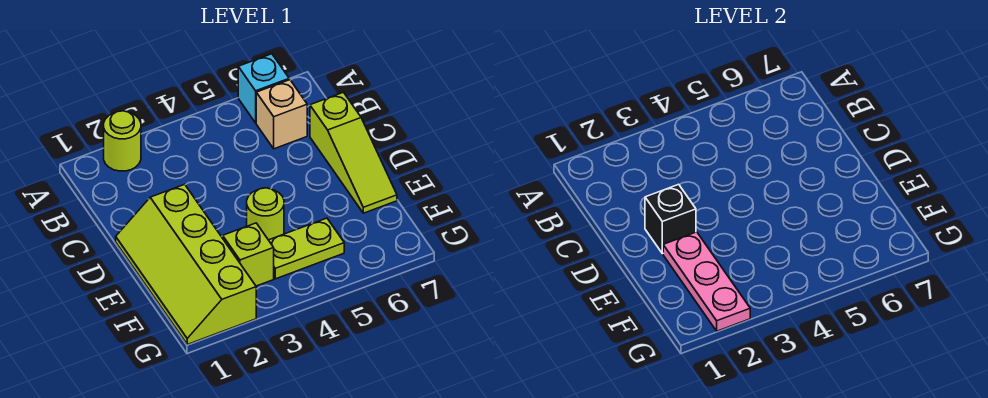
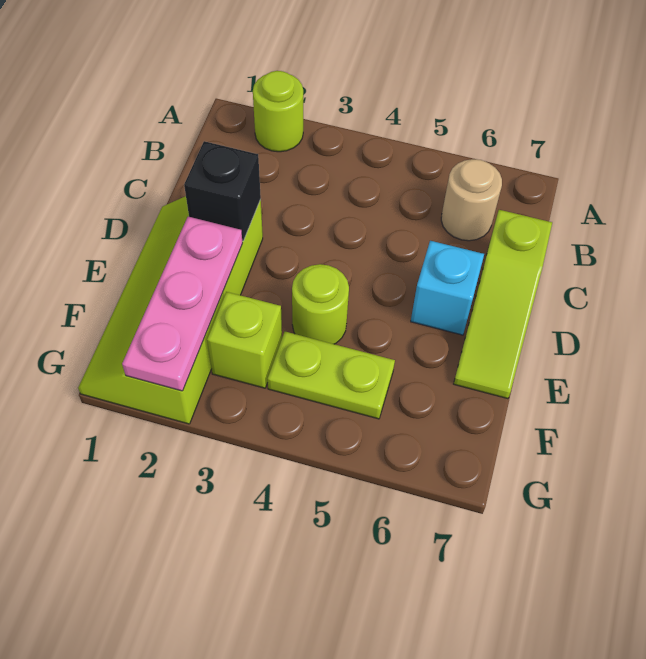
cyan brick A6 level 1 -> cyan brick D6 level 1
tan brick B6 level 1 -> tan round brick B6 level 1

